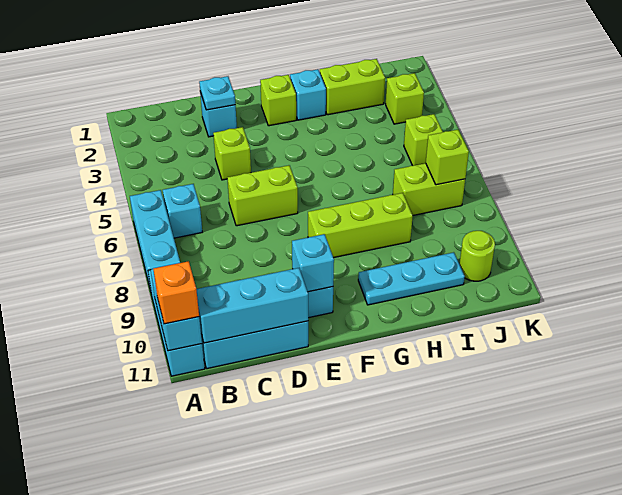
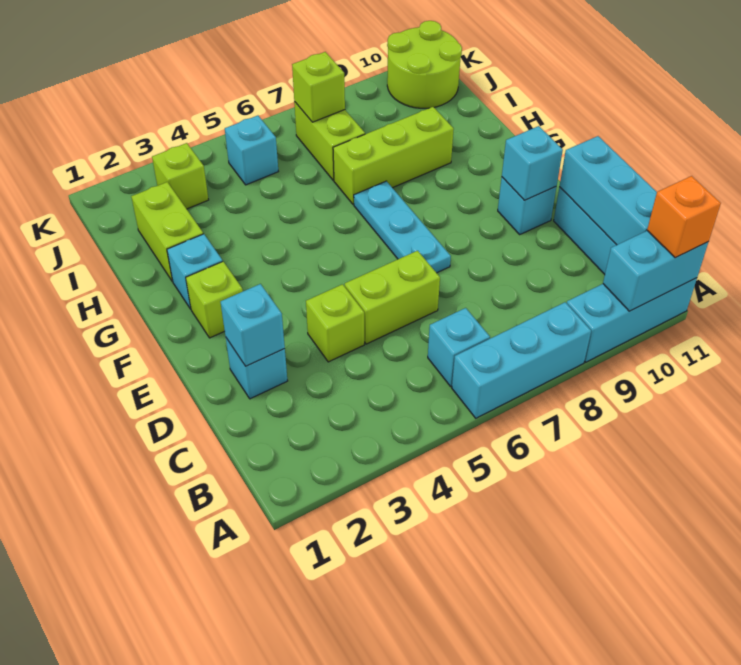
cyan plate D2 level 2 -> cyan brick D2 level 2
lime brick D6:E6 level 1 -> lime brick D5:D6 level 1
lime brick F8:H8 level 1 -> lime brick H7:H9 level 1
cyan plate G10:I10 level 1 -> cyan plate E7:G7 level 1
lime brick J5 level 1 -> cyan brick J5 level 1
lime round brick J10 level 1 -> lime round brick J10:K11 level 1

